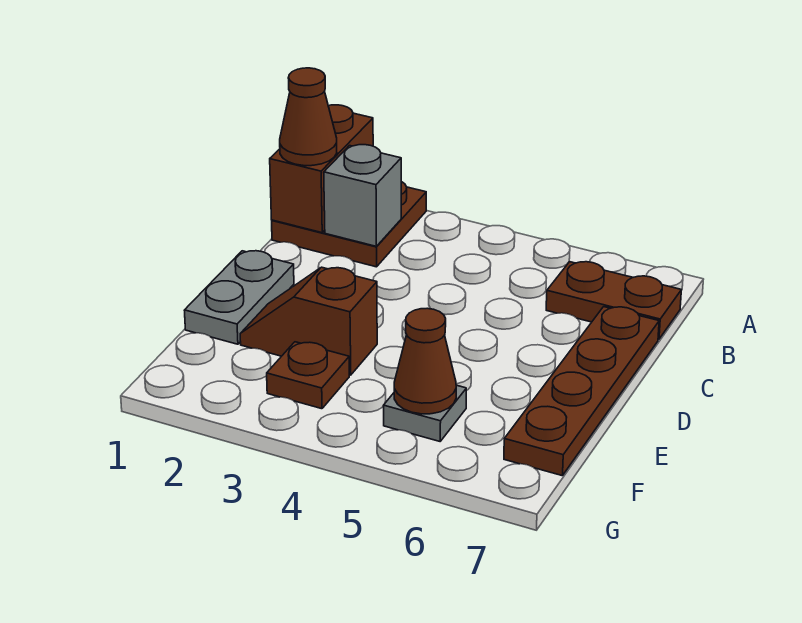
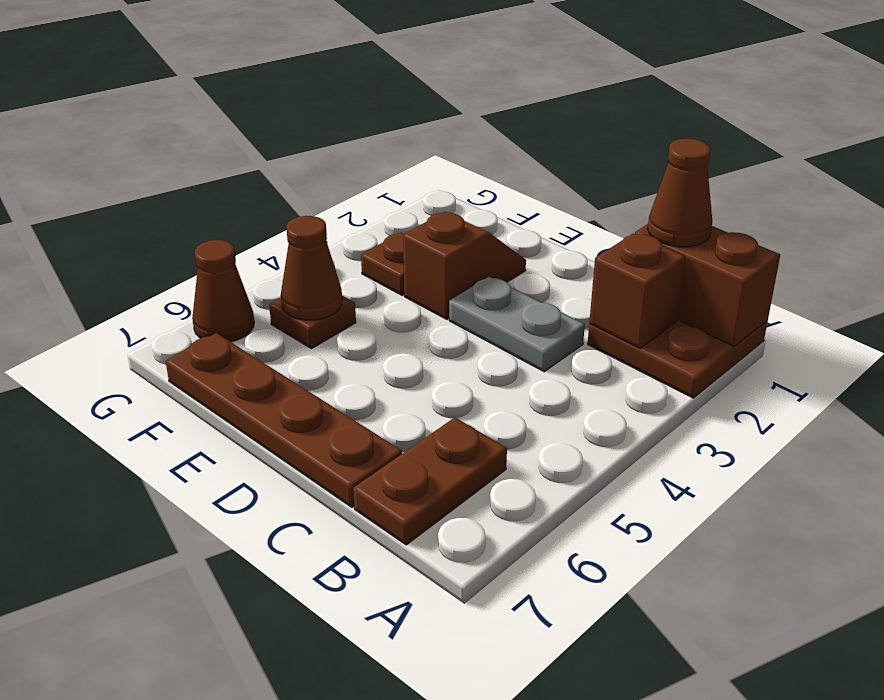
grey brick B2 level 2 -> brown brick B2 level 2
grey plate D1:E1 level 1 -> grey plate C3:D3 level 1
grey plate F5 level 1 -> brown plate F5 level 1
none -> brown cone G6 level 1

